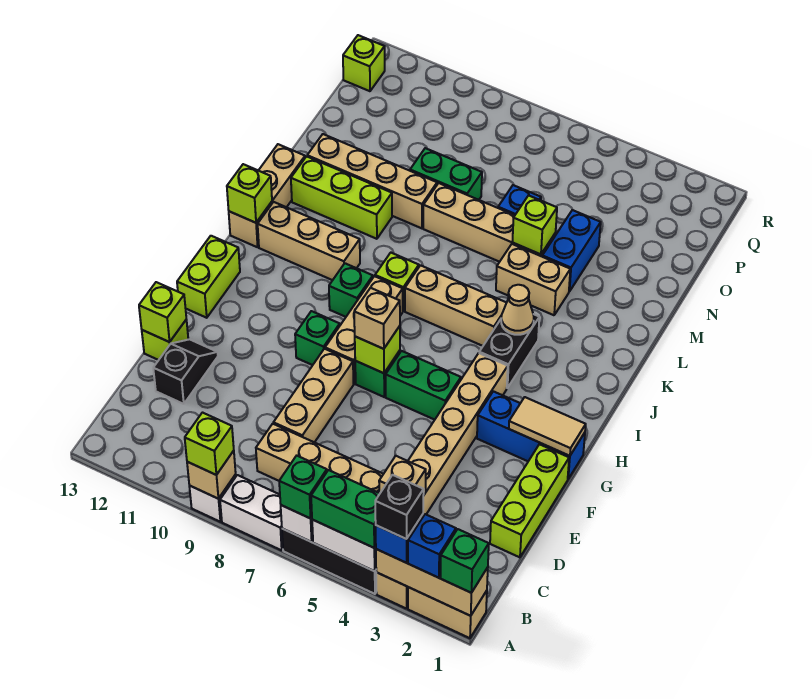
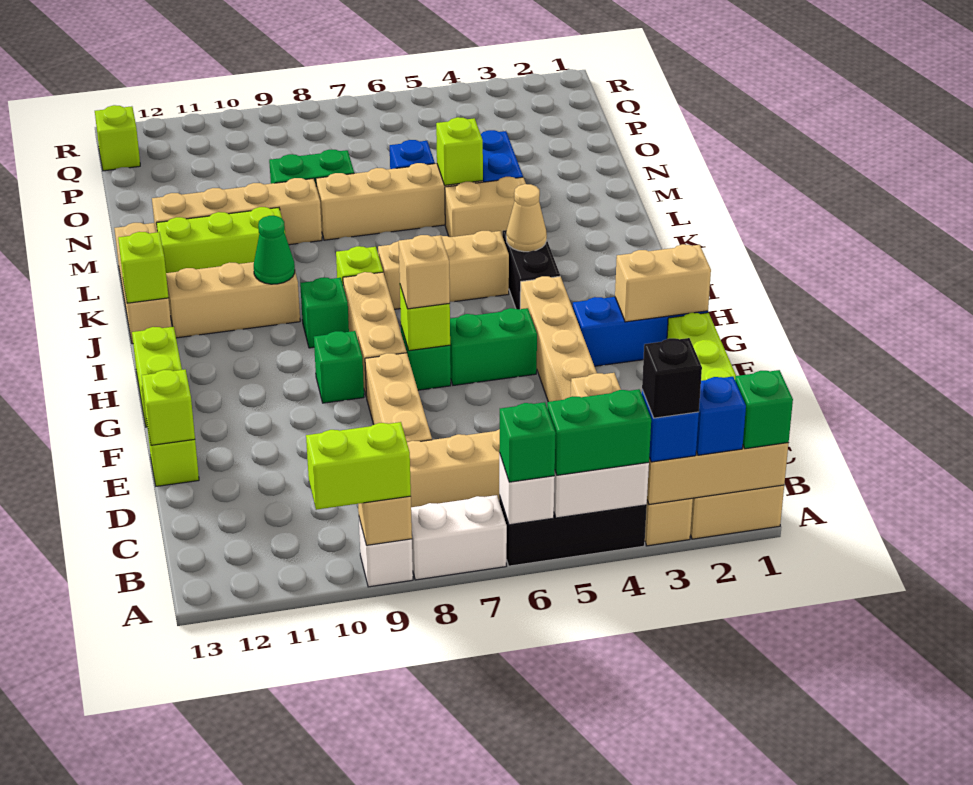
lime brick A9 level 3 -> lime brick A9:A10 level 3
black slope D12:E12 level 1 top D -> none
tan tile G1:G2 level 2 -> tan brick G1:G2 level 2
none -> green cone J10 level 2

